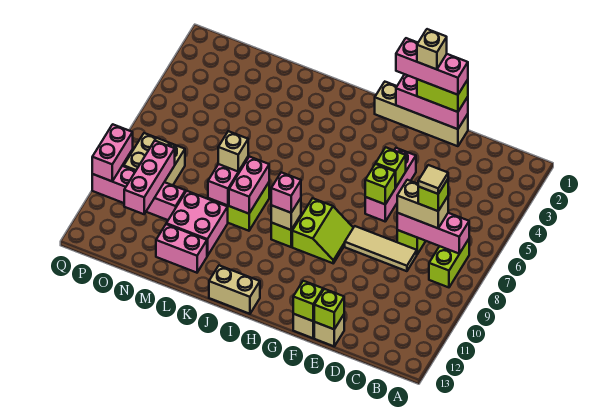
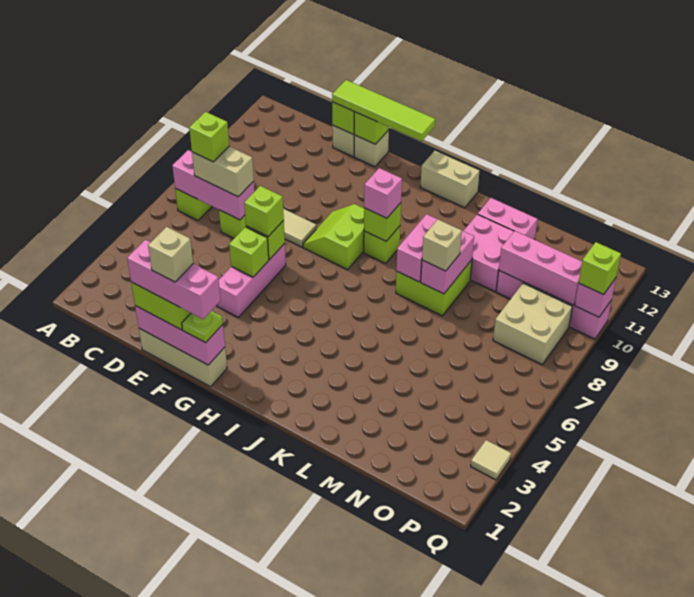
tan tile C7 level 5 -> tan tile Q3 level 1
tan brick E1:H1 level 1 -> tan brick E1:G1 level 1
none -> lime tile E13:H13 level 3
none -> lime brick F6 level 3
none -> lime plate G1 level 3
tan brick I9 level 2 -> lime brick I9 level 2
pink brick O9:O11 level 2 -> pink brick N10:P10 level 2
pink brick Q9:Q10 level 2 -> pink brick Q10 level 2
none -> lime brick Q10 level 3

